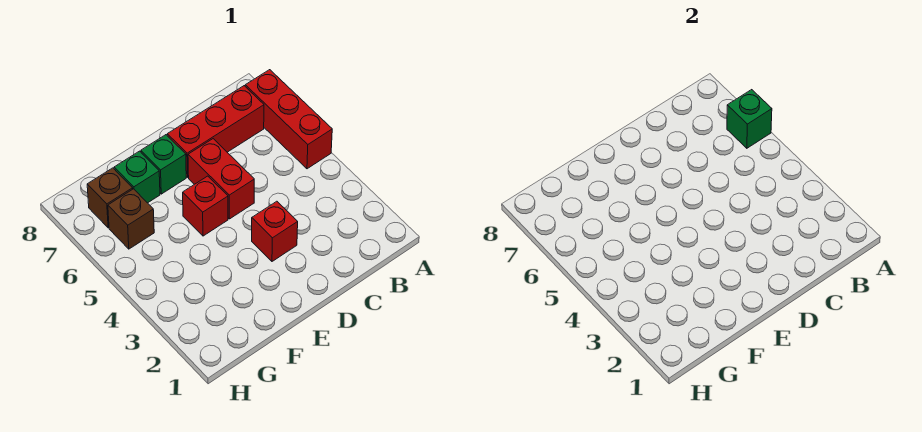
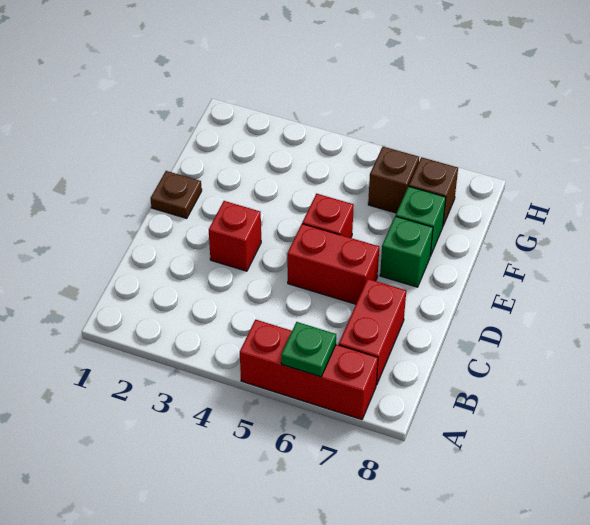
green brick A6 level 2 -> green plate A6 level 2
red brick B7:D7 level 1 -> red brick B7:C7 level 1
none -> brown plate E1 level 1

